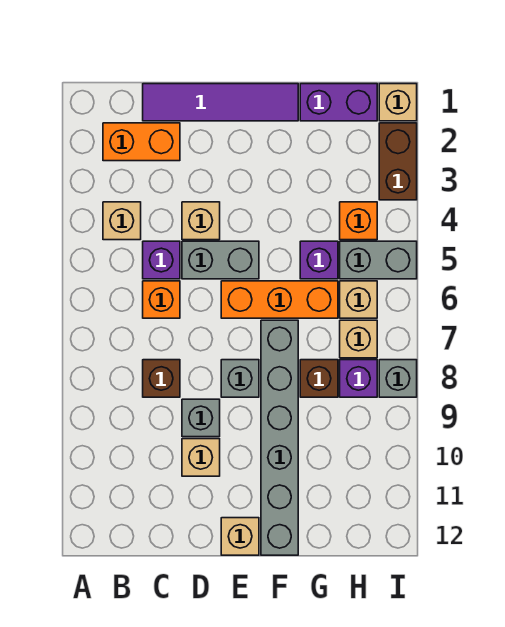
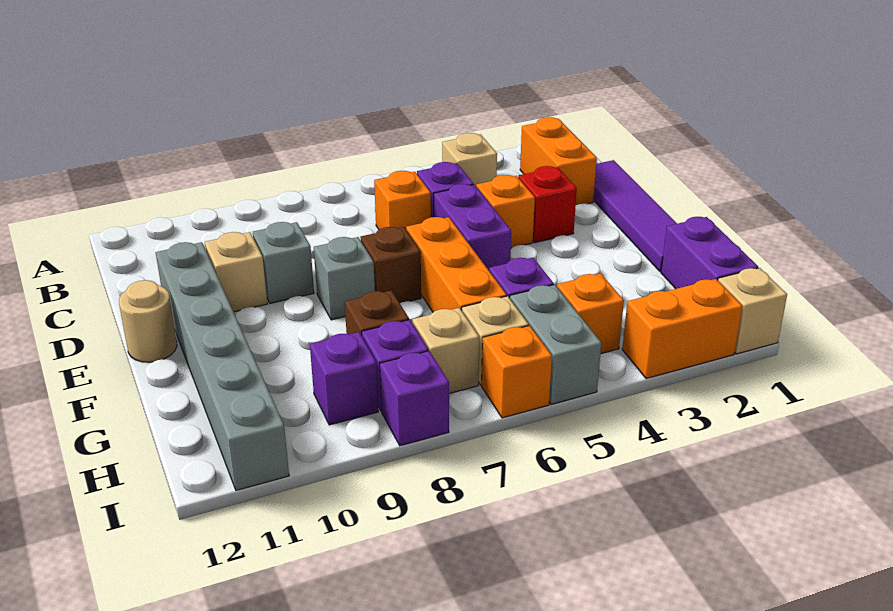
brown brick C8 level 1 -> brown brick E7 level 1
none -> red brick D3 level 1
tan brick D4 level 1 -> orange brick D4 level 1
grey brick D5:E5 level 1 -> purple brick D5:E5 level 1
tan brick E12 level 1 -> tan round brick E12 level 1
grey brick F7:F12 level 1 -> grey brick D11:I11 level 1
none -> purple brick H9 level 1
brown brick I2:I3 level 1 -> orange brick I2:I3 level 1
none -> orange brick I6 level 1
grey brick I8 level 1 -> purple brick I8 level 1

